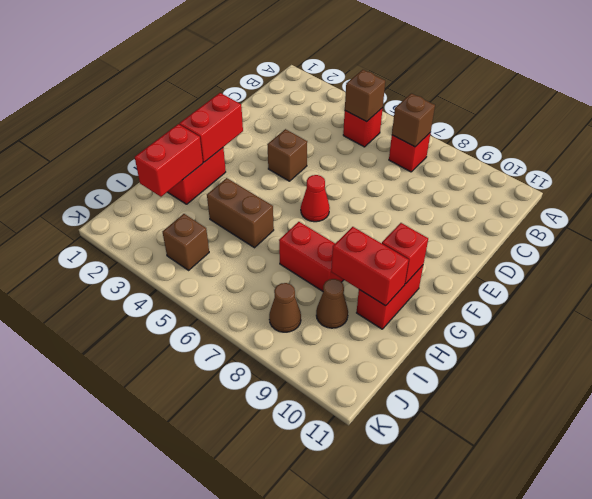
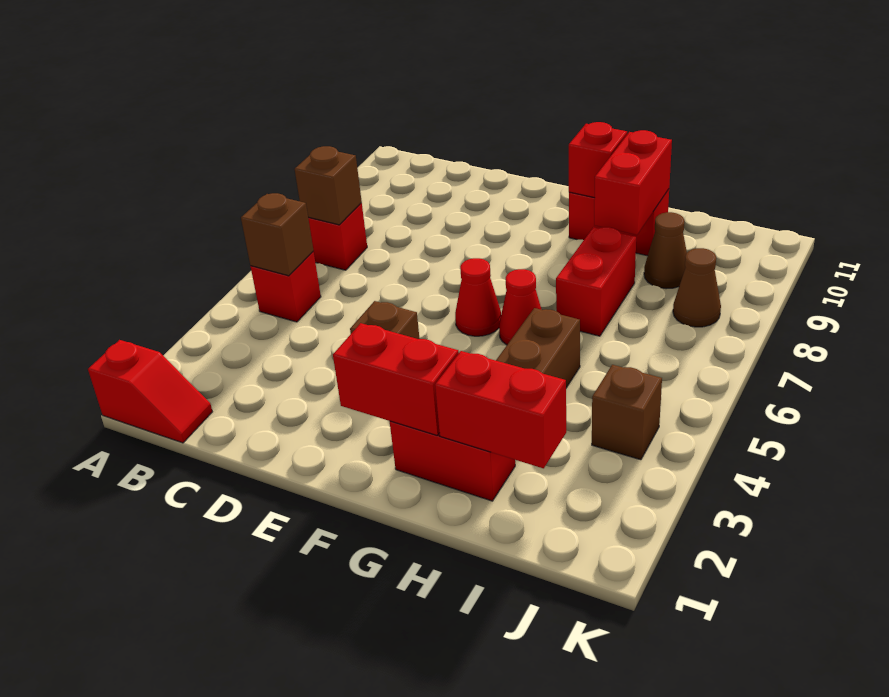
none -> red slope A1:B1 level 1 top A
none -> red cone G6 level 1

